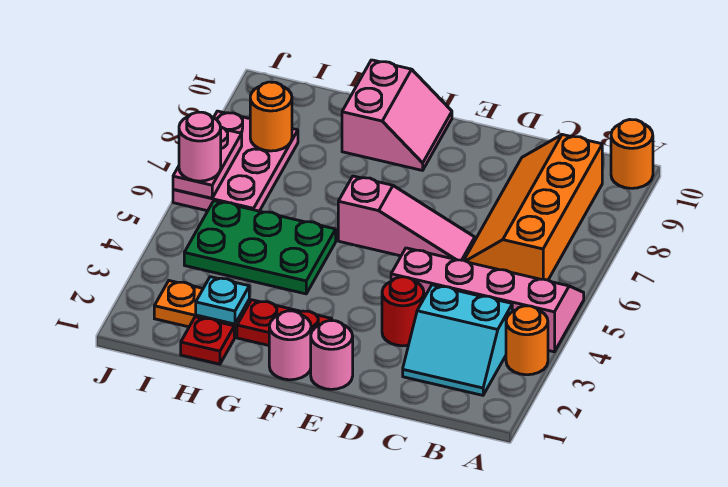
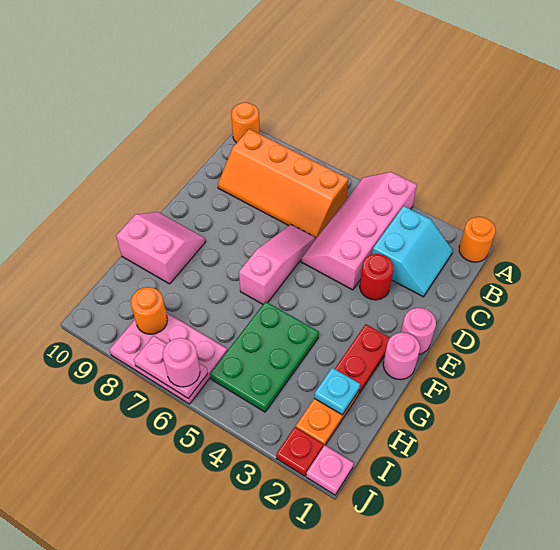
orange round brick A3 level 1 -> orange round brick A1 level 1
red plate H1 level 1 -> red plate J2 level 1
none -> pink plate J1 level 1

